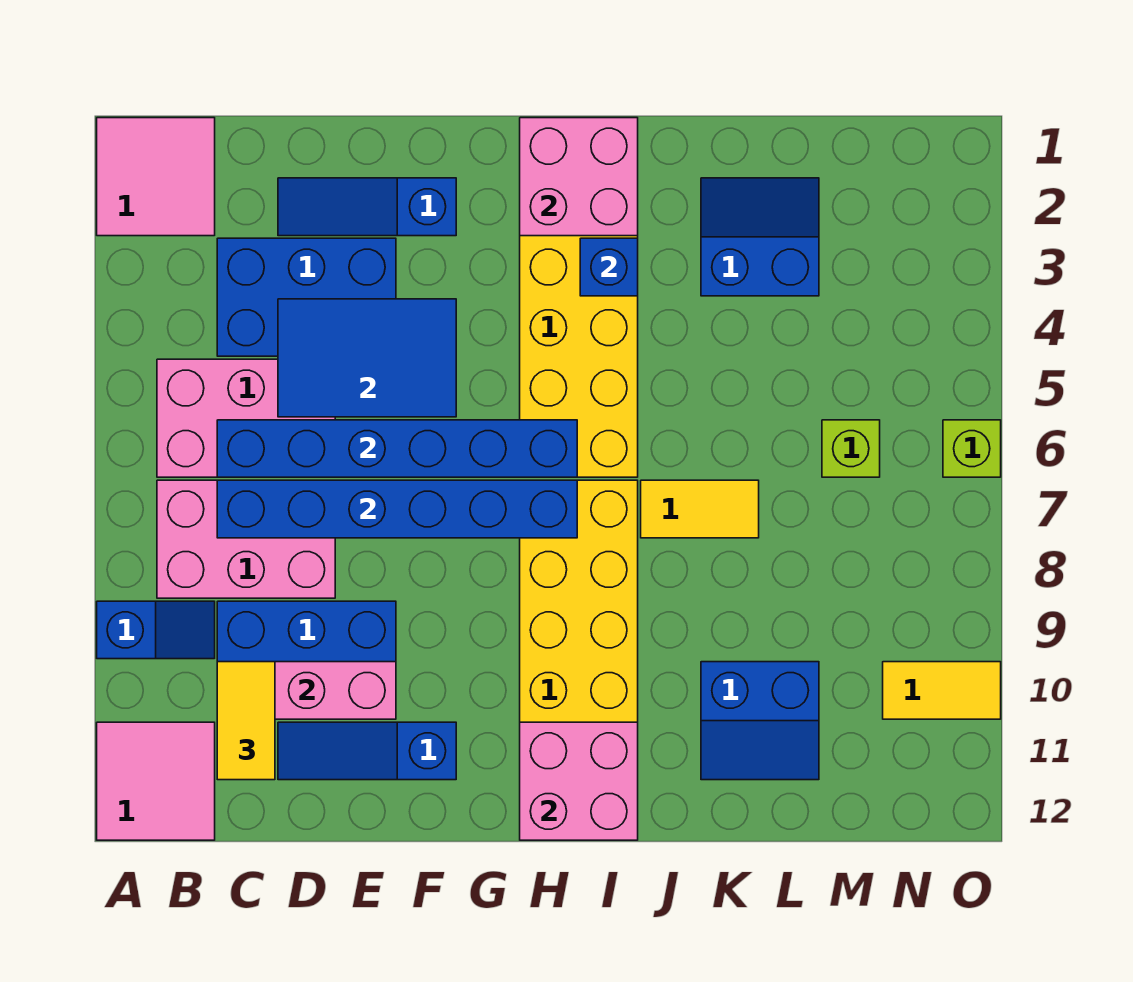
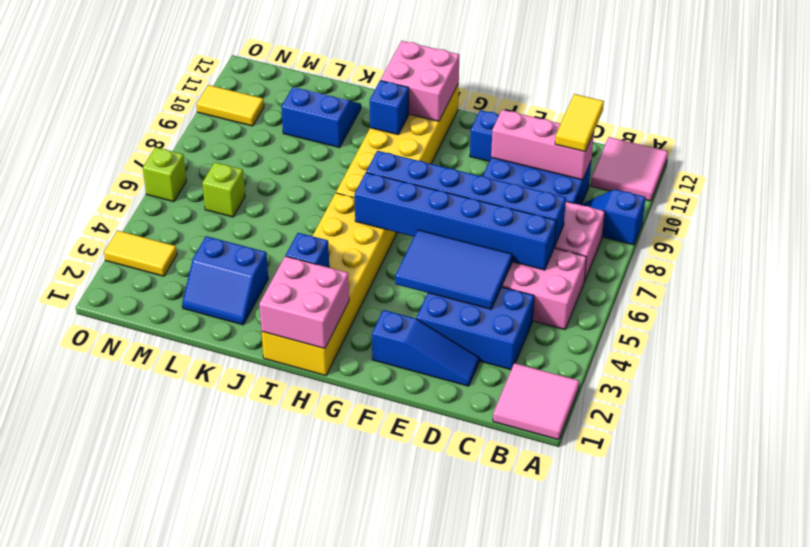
none -> blue brick I10 level 2
yellow tile J7:K7 level 1 -> yellow tile N3:O3 level 1

